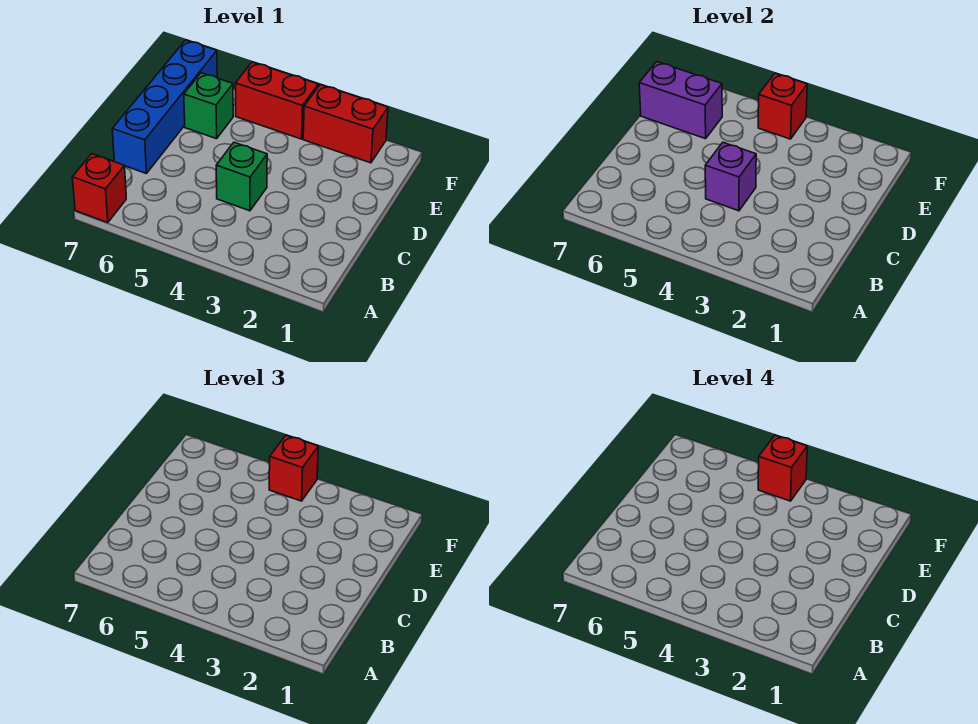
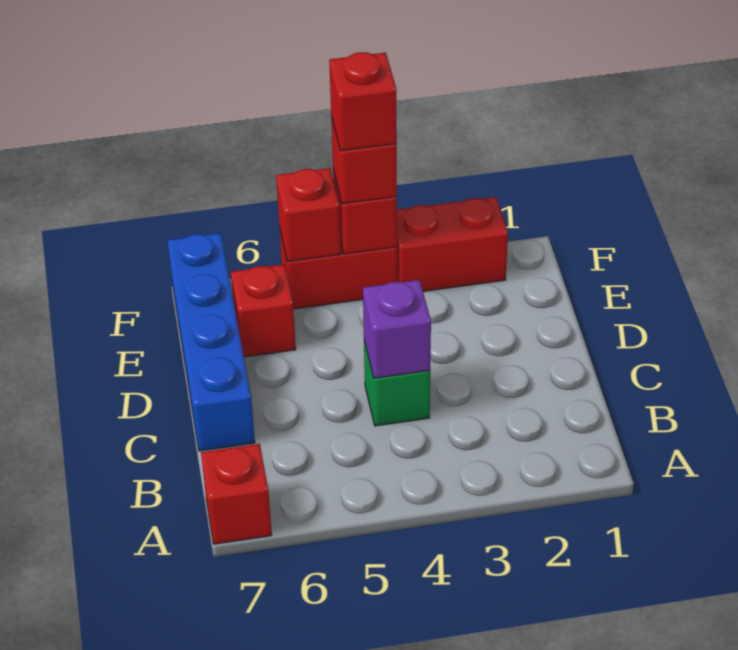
green brick E6 level 1 -> red brick E6 level 1
purple brick E6:E7 level 2 -> none
none -> red brick F5 level 2

